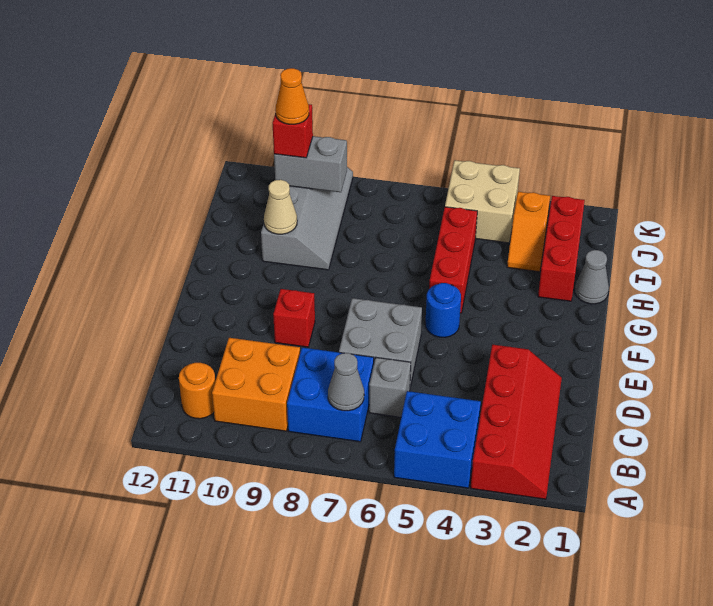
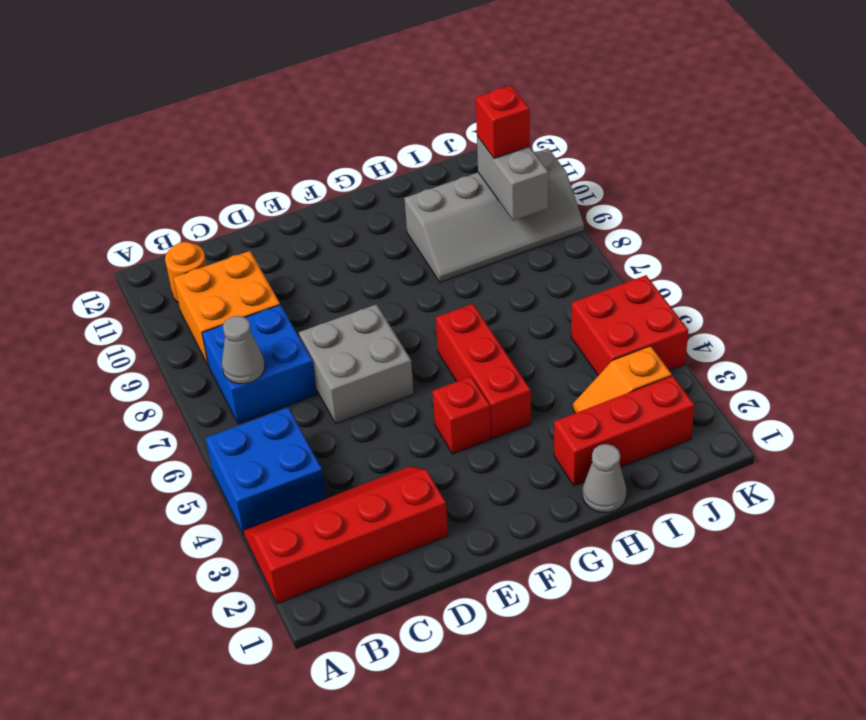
red slope A2:D3 level 1 top 3 -> red slope A2:D3 level 1 top 2
grey brick C6 level 1 -> none
red brick E9 level 1 -> red brick F4 level 1
blue round brick F5 level 1 -> none
red brick G5:I5 level 1 -> red brick G4:G6 level 1
tan cone H10 level 2 -> none
tan brick J4:K5 level 1 -> red brick J4:K5 level 1
orange cone J10 level 4 -> none

